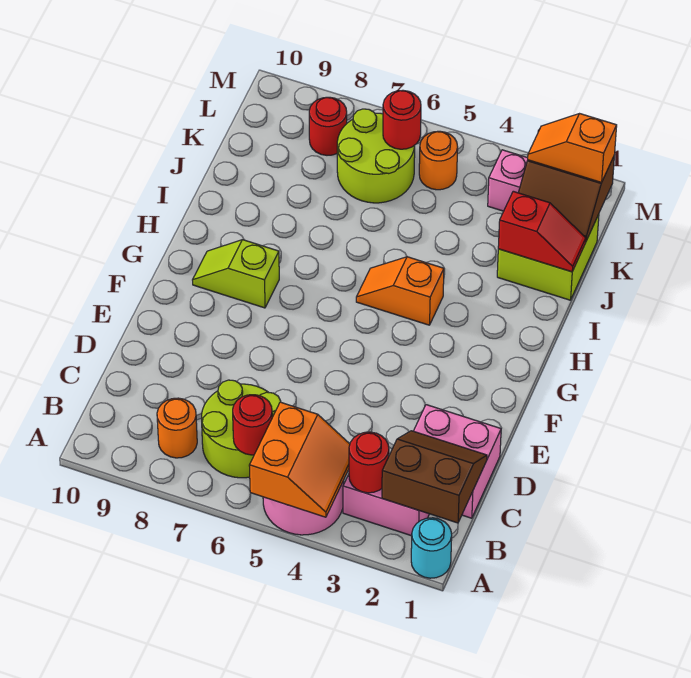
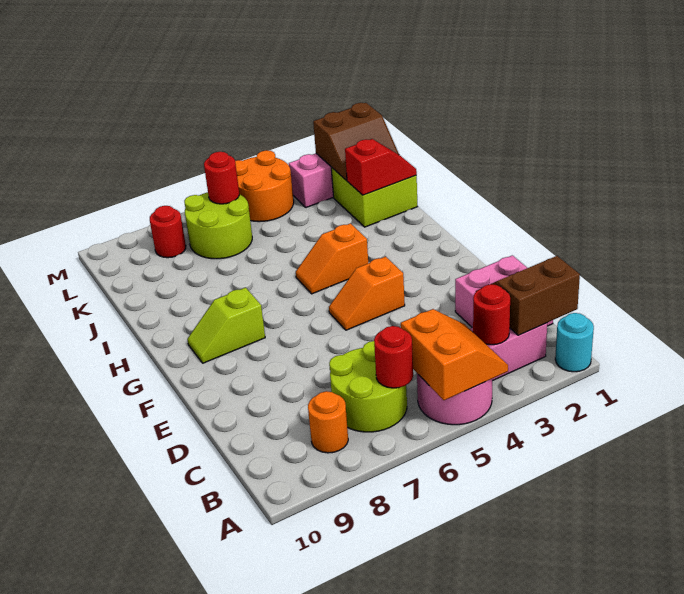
orange slope L1:L2 level 3 top 1 -> orange slope F4:F5 level 1 top 4
orange round brick L5 level 1 -> orange round brick L4:M5 level 1

